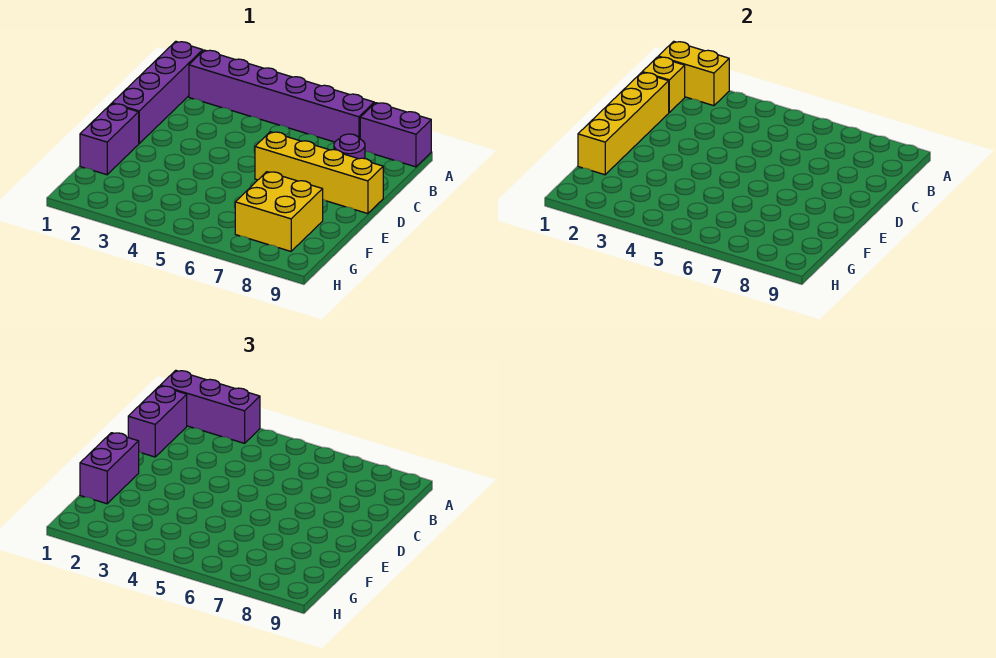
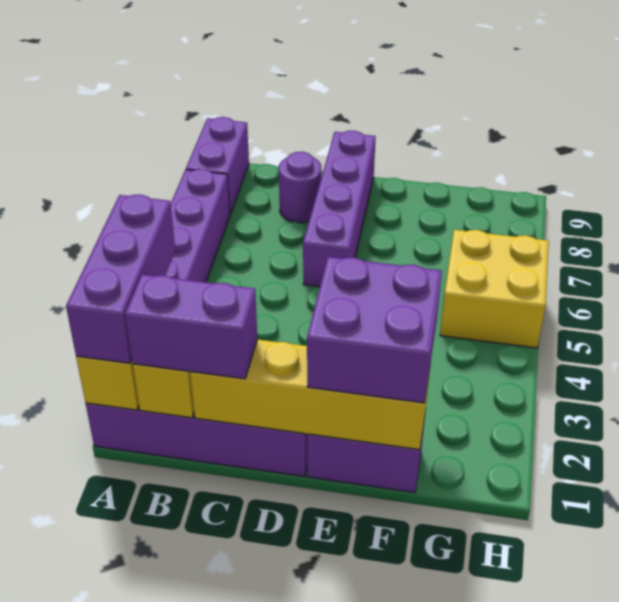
yellow brick D6:D9 level 1 -> purple brick D6:D9 level 1
purple brick E1:F1 level 3 -> purple brick E1:F2 level 3
yellow brick F7:G8 level 1 -> yellow brick G5:H6 level 1

